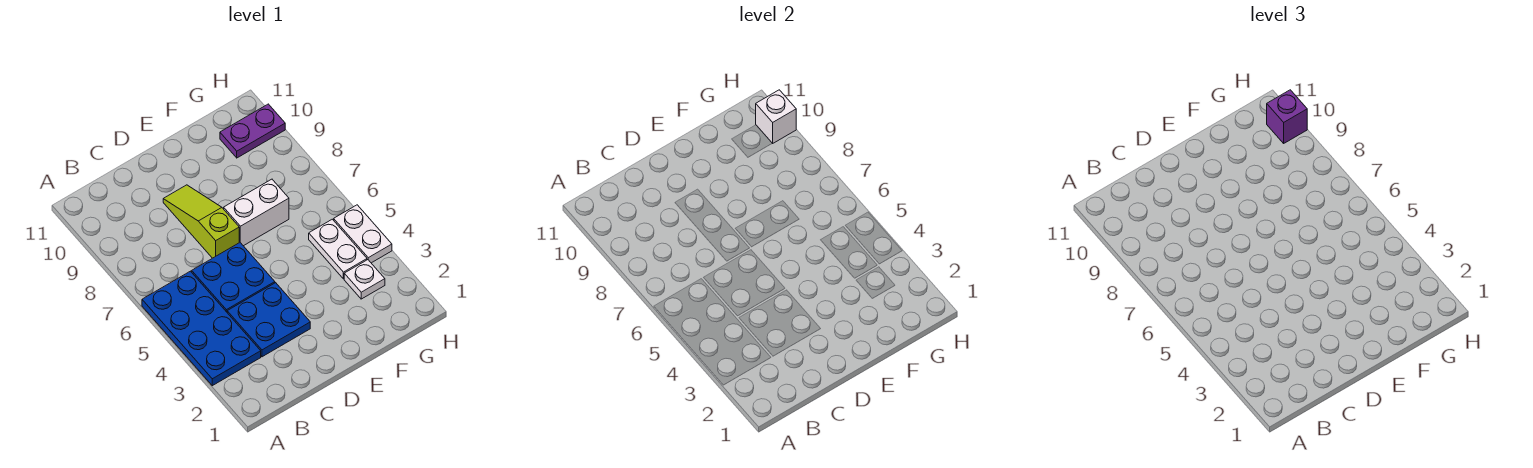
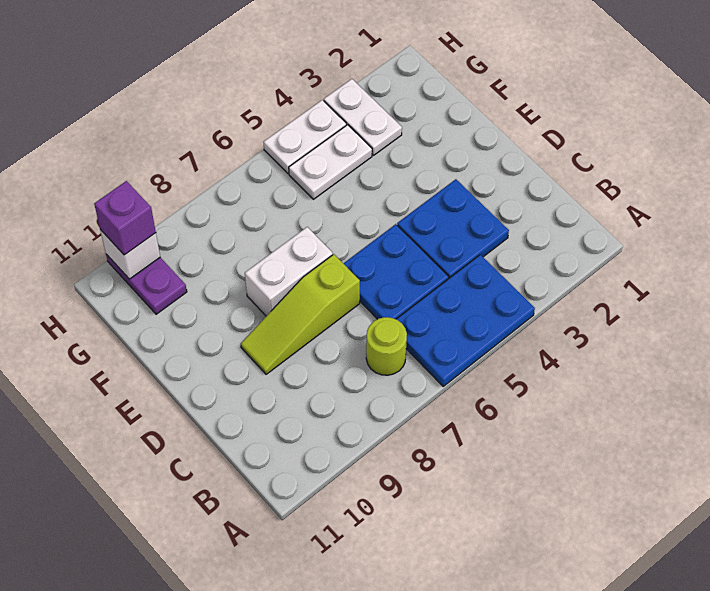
blue plate A3:B6 level 1 -> blue plate A4:B6 level 1
none -> lime round brick B7 level 1
white brick E7:F7 level 1 -> white brick E7:E8 level 1
white plate G3 level 1 -> white plate G3:H3 level 1

